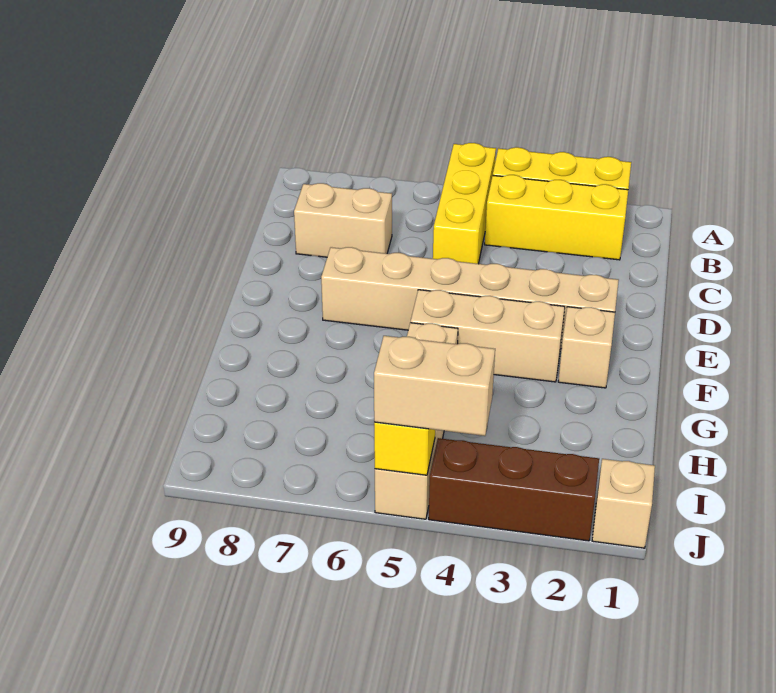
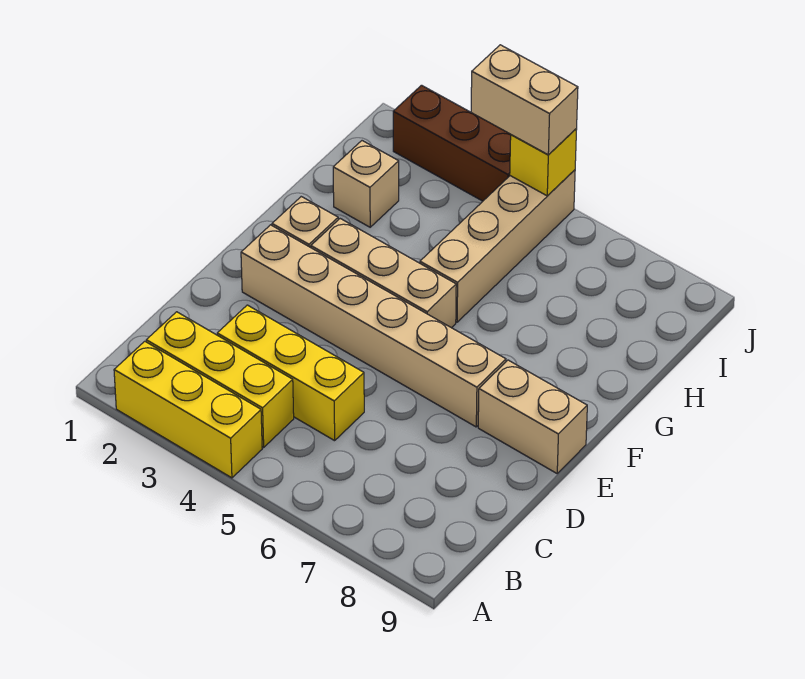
yellow brick A5:C5 level 1 -> yellow brick C3:C5 level 1
tan brick C7:C8 level 1 -> tan brick E8:E9 level 1
tan brick J1 level 1 -> tan brick H2 level 1

